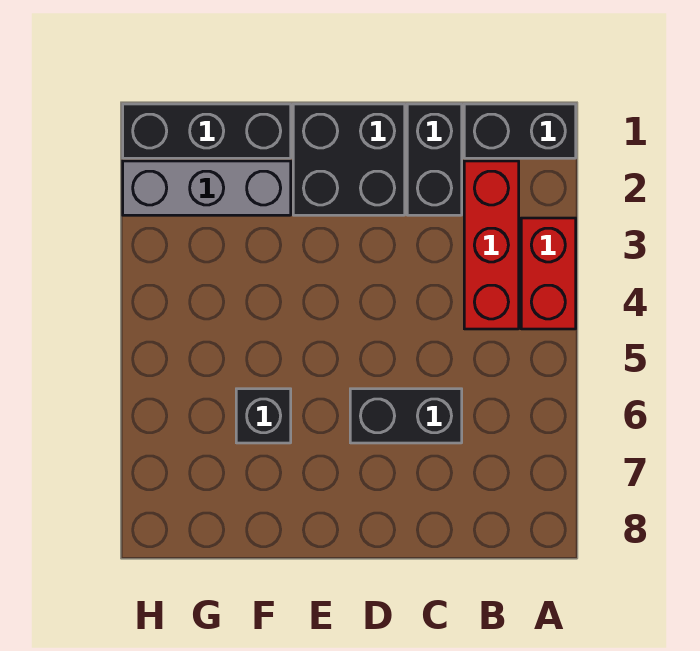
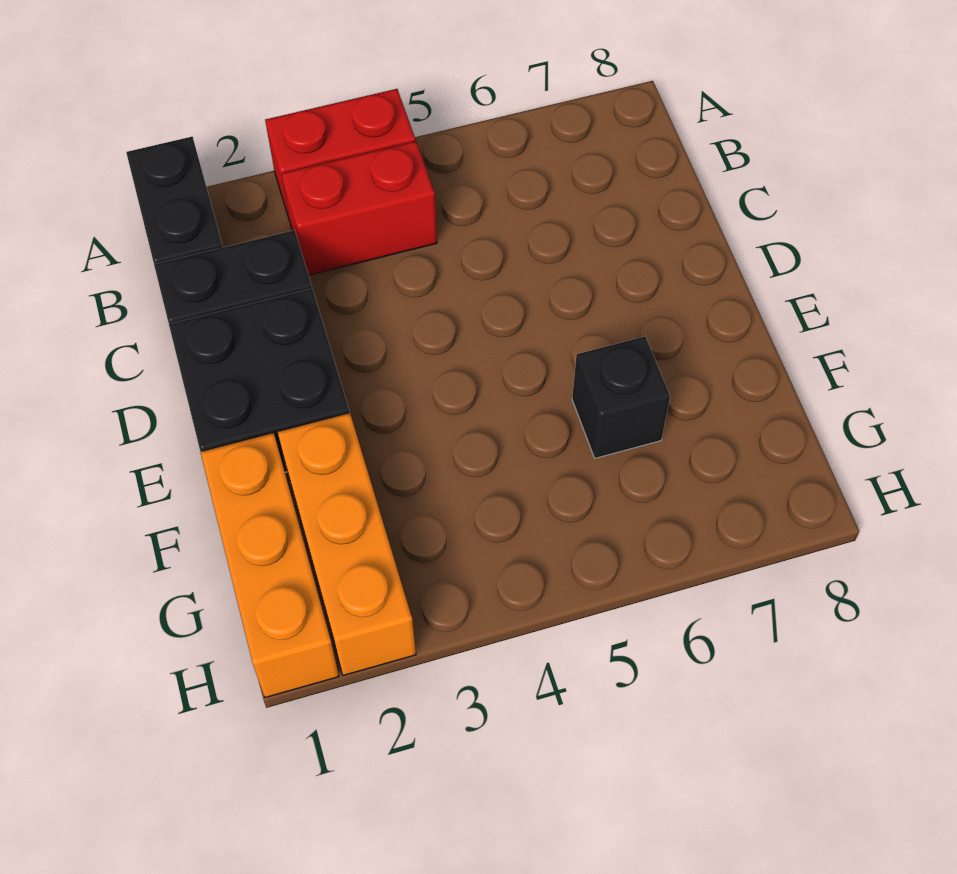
red brick B2:B4 level 1 -> red brick B3:B4 level 1
black brick C6:D6 level 1 -> none
black brick F1:H1 level 1 -> orange brick F1:H1 level 1
grey brick F2:H2 level 1 -> orange brick F2:H2 level 1

